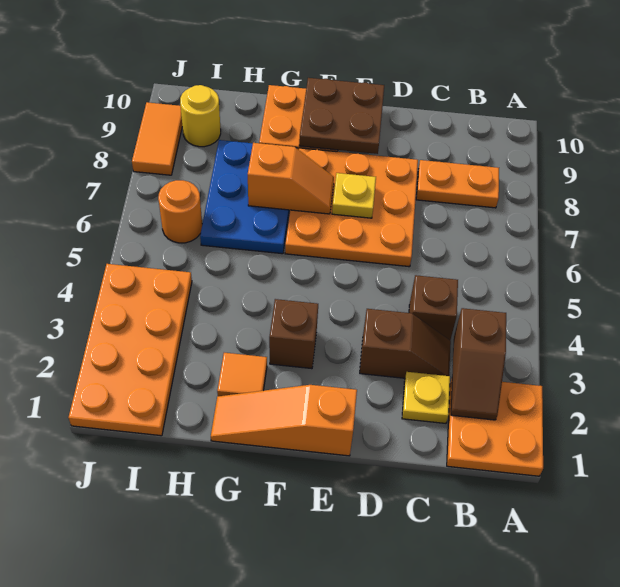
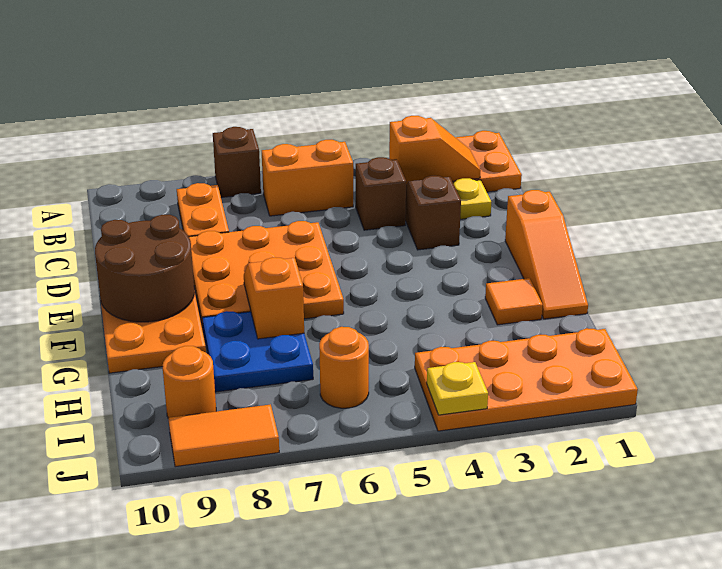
brown slope B2:B3 level 2 top 3 -> orange slope B2:B3 level 2 top 3
none -> orange brick B5:B6 level 1
yellow plate E7 level 2 -> yellow plate J4 level 2
brown plate E9:F10 level 2 -> brown round brick E9:F10 level 2
brown brick F3 level 1 -> brown brick A7 level 1
blue plate G6:H8 level 1 -> blue plate G7:H8 level 1
yellow round brick I9 level 1 -> orange round brick I9 level 1

